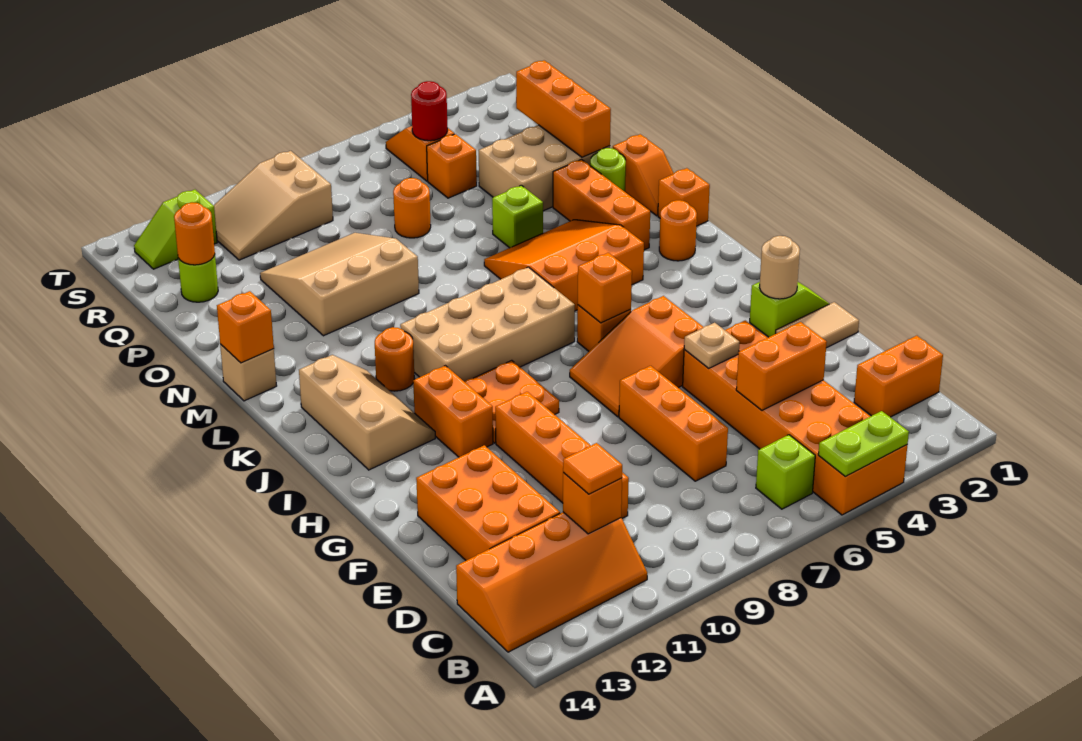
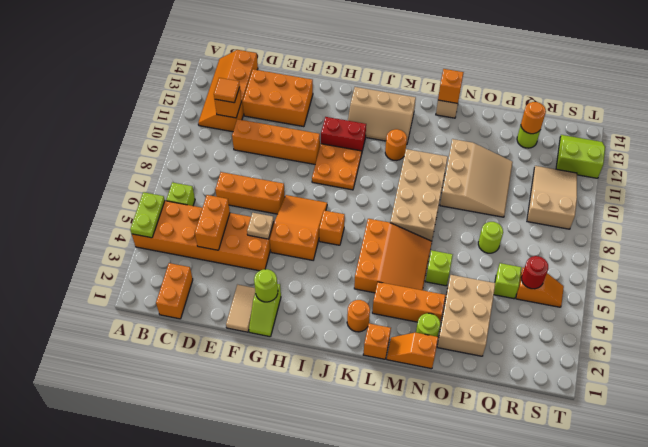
tan round brick G2 level 2 -> lime round brick G2 level 2
orange brick H11:I11 level 1 -> red brick H11:I11 level 1
orange brick I6 level 2 -> none
tan brick J7:K10 level 1 -> tan brick L7:M10 level 1
orange brick O2:Q2 level 2 -> none
orange round brick P7 level 1 -> lime round brick P7 level 1
orange brick Q5 level 1 -> lime brick Q5 level 1
lime slope S12:S13 level 1 top 12 -> lime slope S12:T13 level 1 top 12

